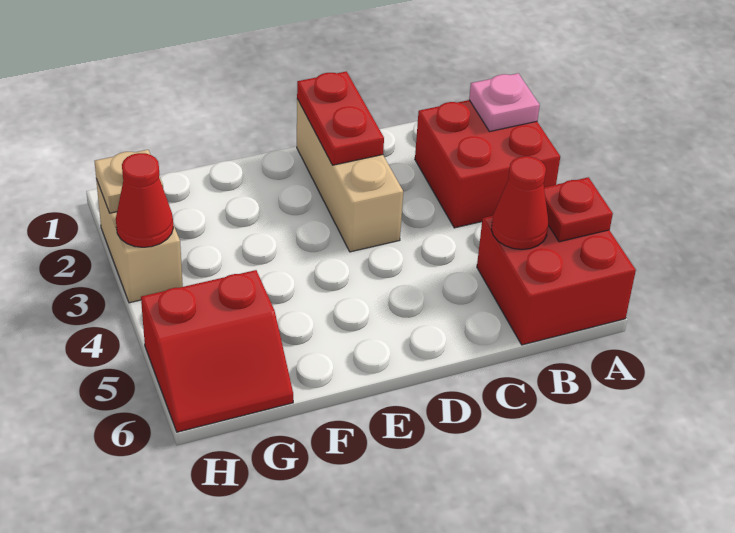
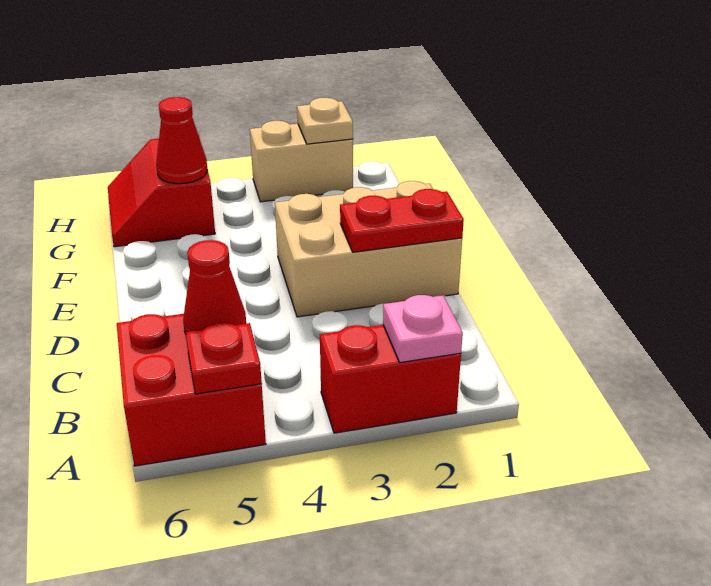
red brick A2:B3 level 1 -> red brick A2:A3 level 1
tan brick D1:D3 level 1 -> tan brick D1:E3 level 1
red cone H3 level 2 -> red cone G5 level 2

